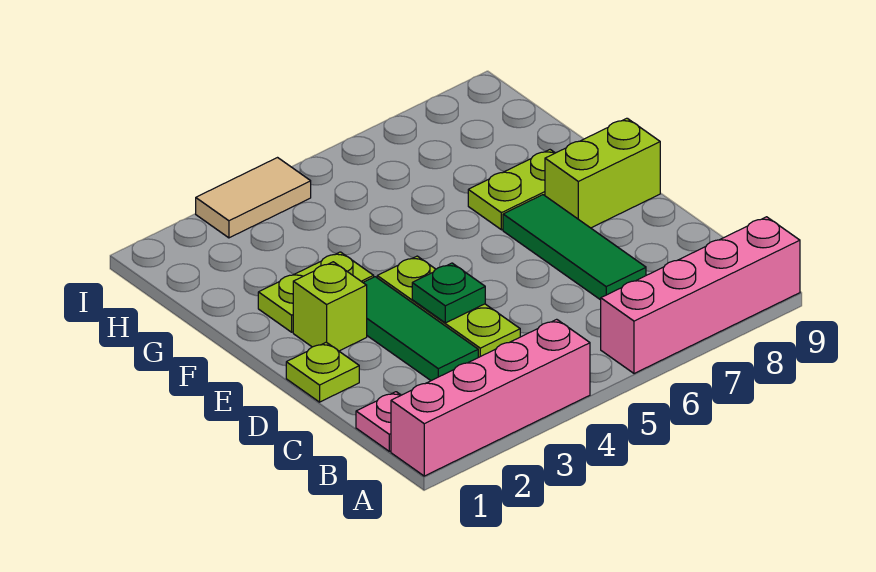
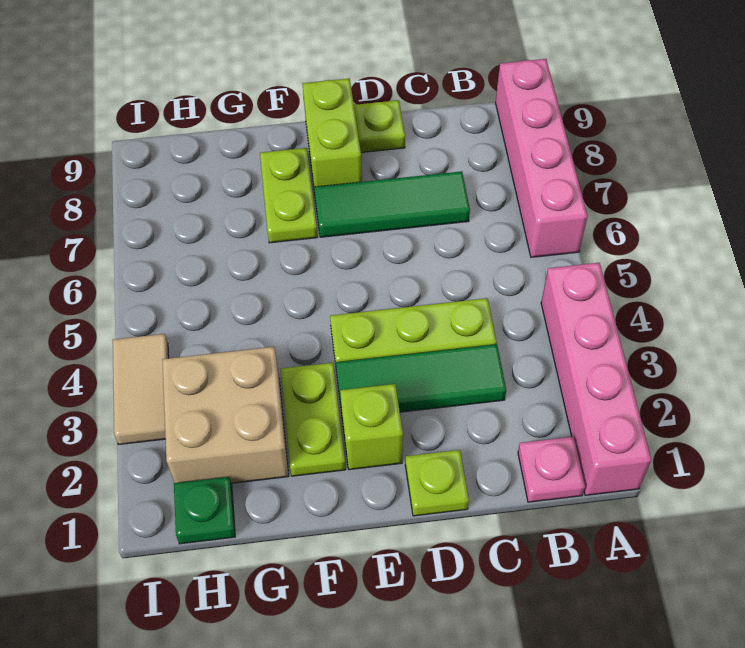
green plate D4 level 2 -> green plate H1 level 1
none -> lime plate D9 level 1
none -> tan brick G2:H3 level 1

